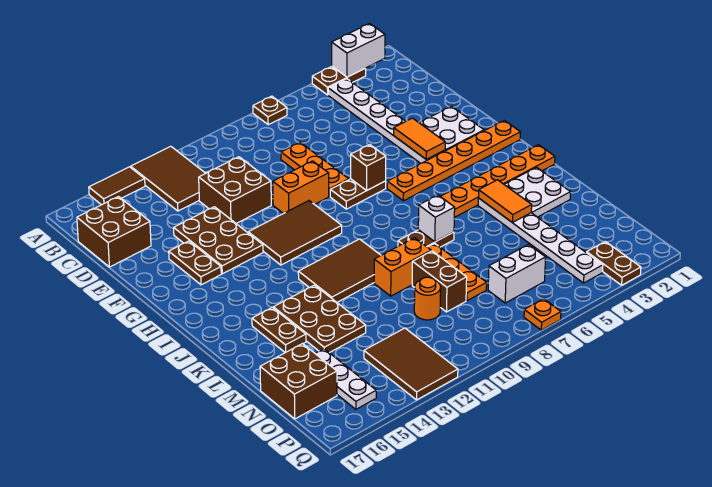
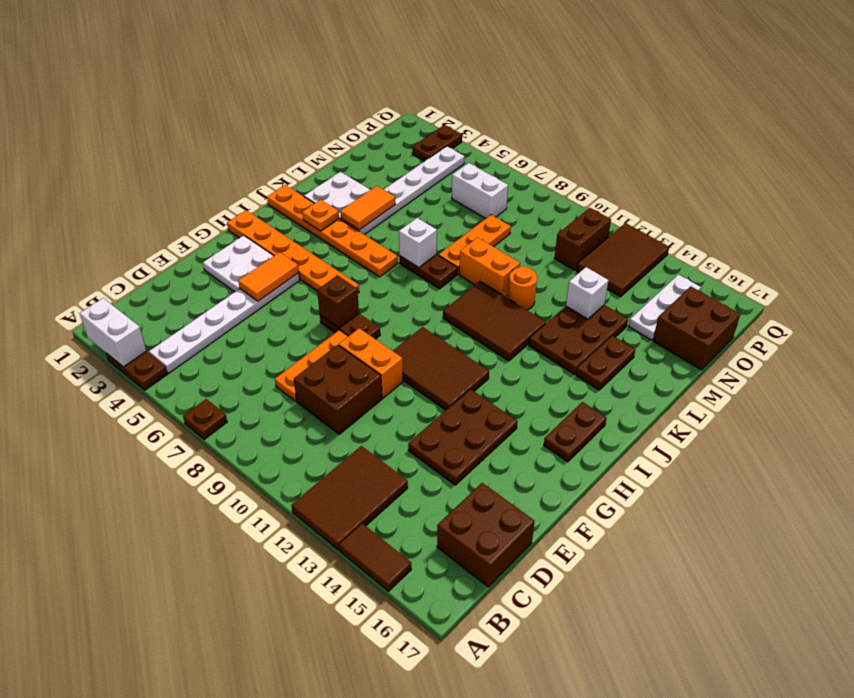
brown brick D11:E12 level 1 -> brown brick D9:E10 level 1
brown plate F15:G15 level 1 -> brown plate H16:I16 level 1
brown brick M9:N9 level 1 -> brown brick O11:P11 level 1
none -> white brick M13 level 2
orange round brick N10 level 1 -> orange round brick L11 level 1
orange plate Q7 level 1 -> orange plate J3 level 2

